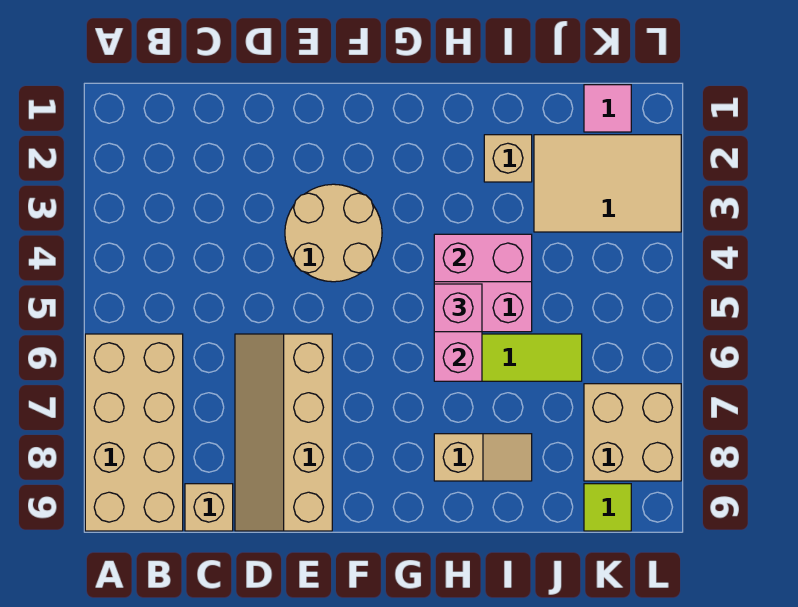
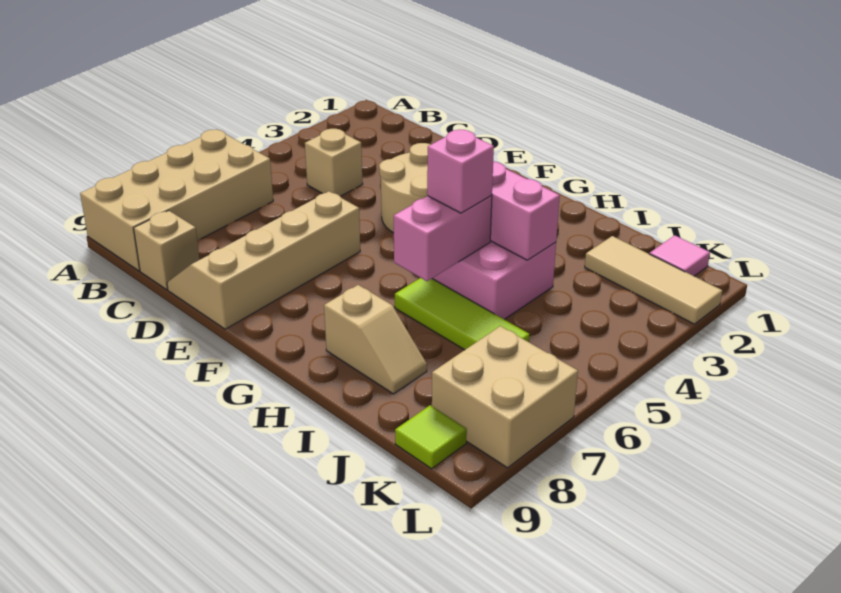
tan brick I2 level 1 -> tan brick C4 level 1
tan tile J2:L3 level 1 -> tan tile J2:L2 level 1

